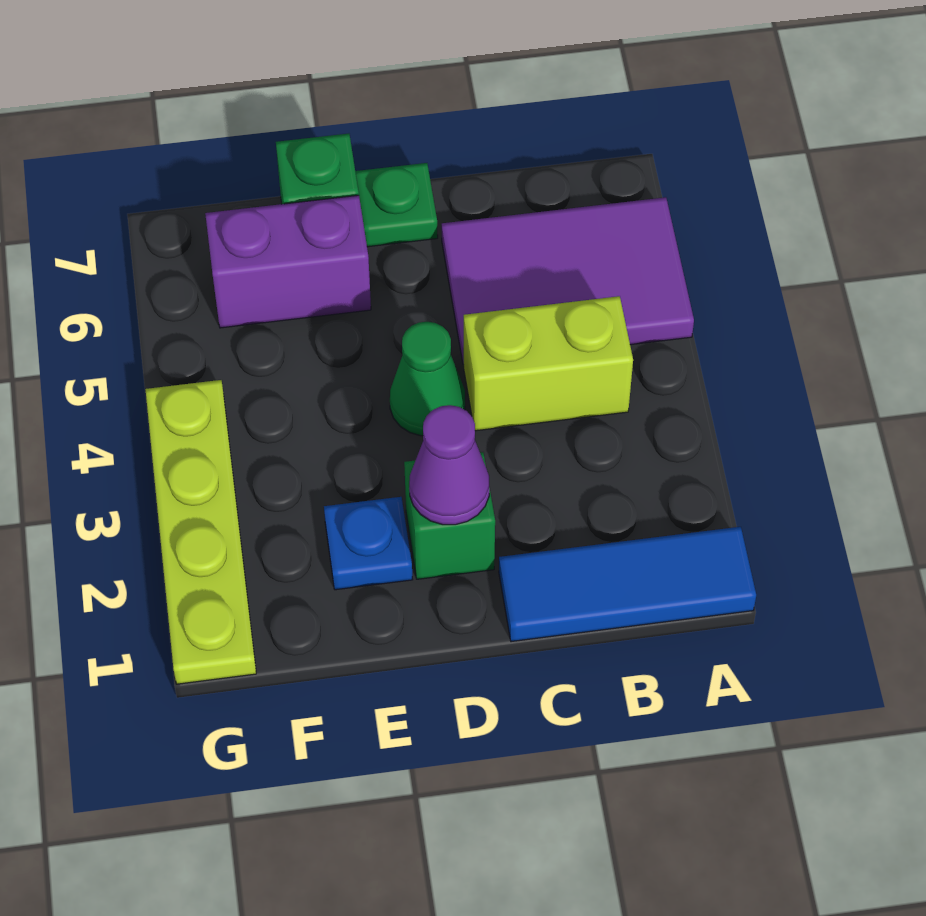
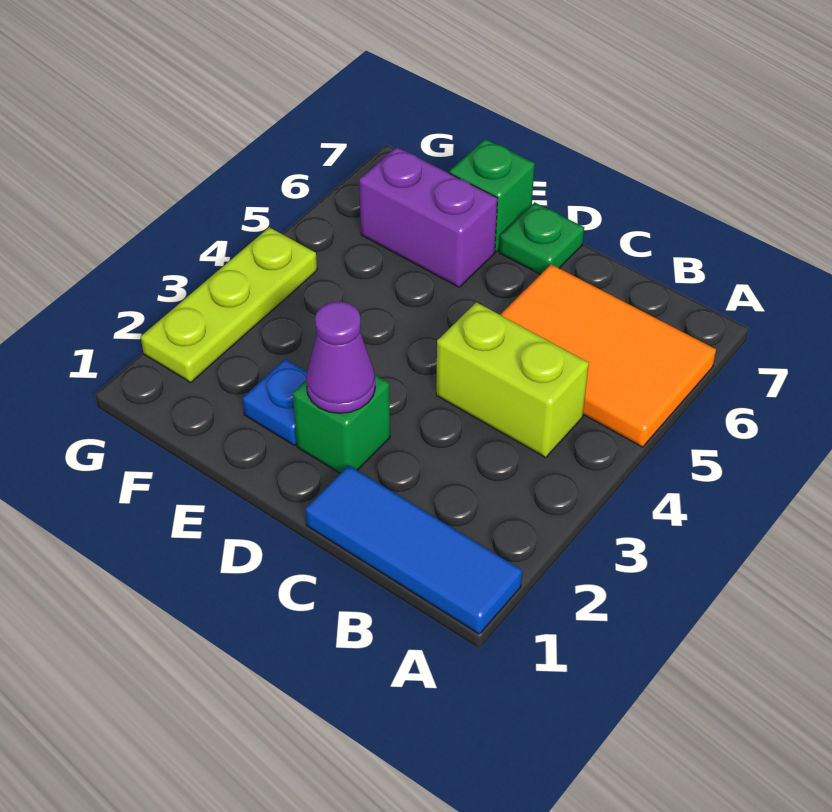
purple tile A5:C6 level 1 -> orange tile A5:C6 level 1
green cone D4 level 1 -> none
lime plate G1:G4 level 1 -> lime plate G2:G4 level 1

